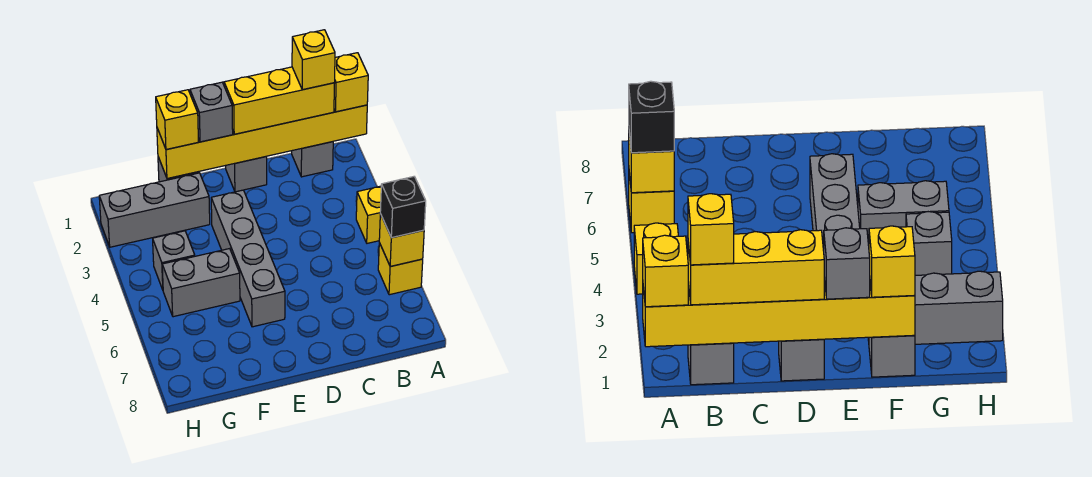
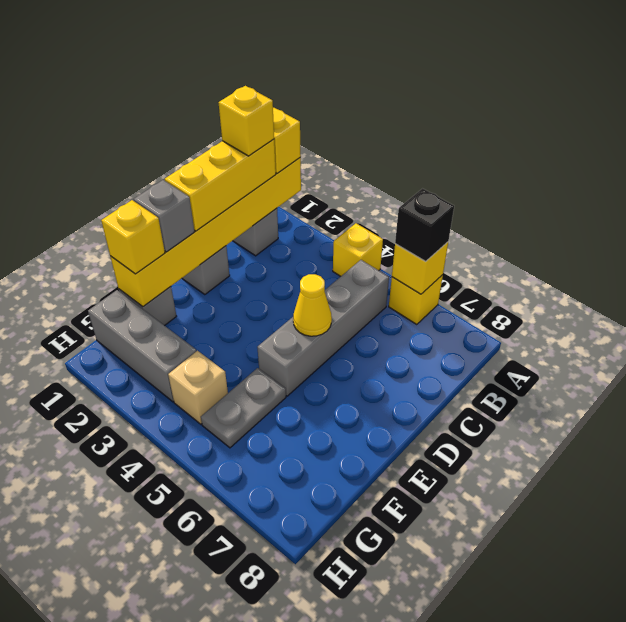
none -> yellow cone D5 level 2
grey brick E3:E6 level 1 -> grey brick B5:E5 level 1
grey brick F2:H2 level 1 -> grey brick G1:G3 level 1
grey brick F5:G5 level 1 -> grey plate F5:G5 level 1
grey brick G4 level 1 -> tan brick G4 level 1

